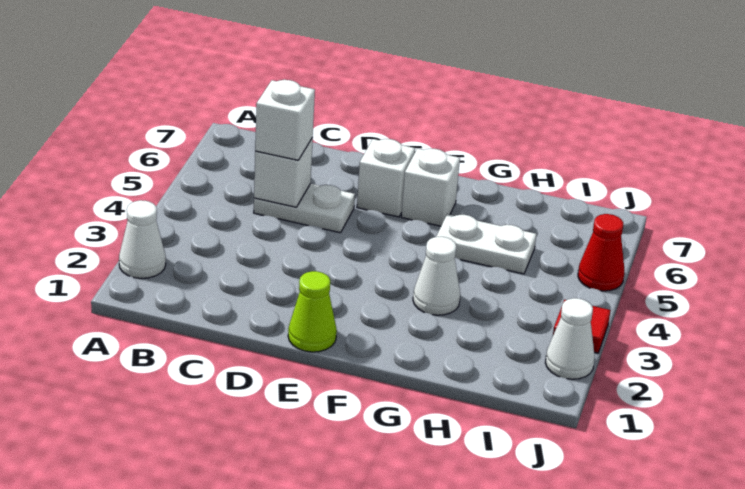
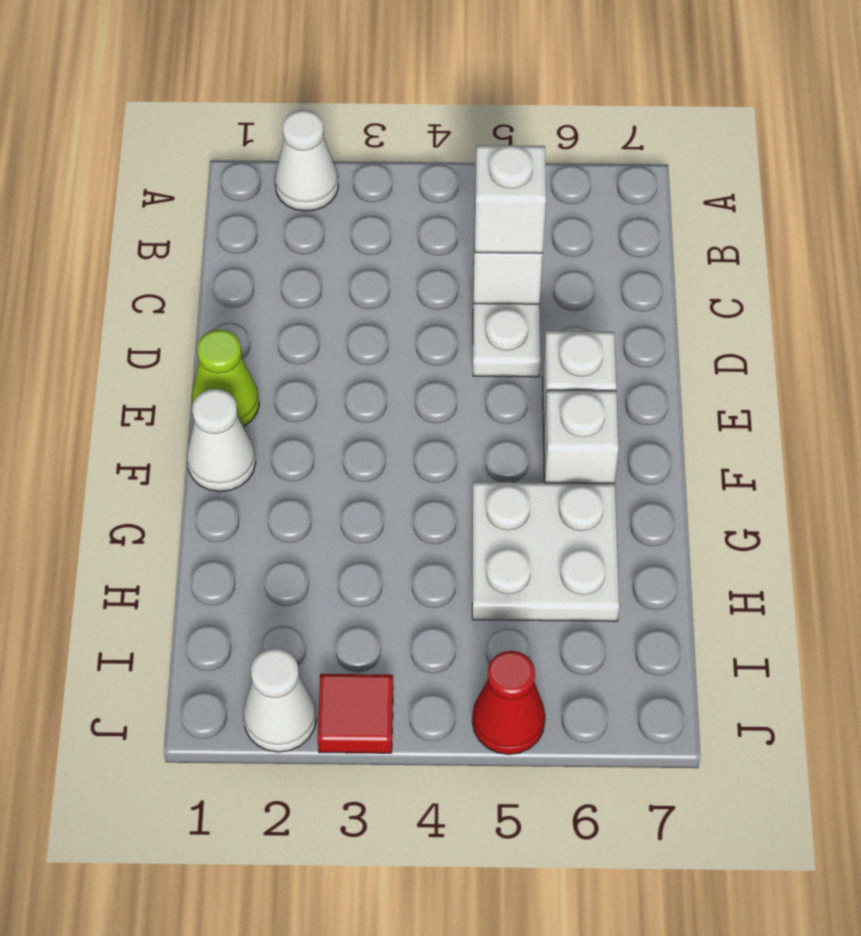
white cone G3 level 1 -> white cone F1 level 1
white plate G5:H5 level 1 -> white plate G5:H6 level 1

